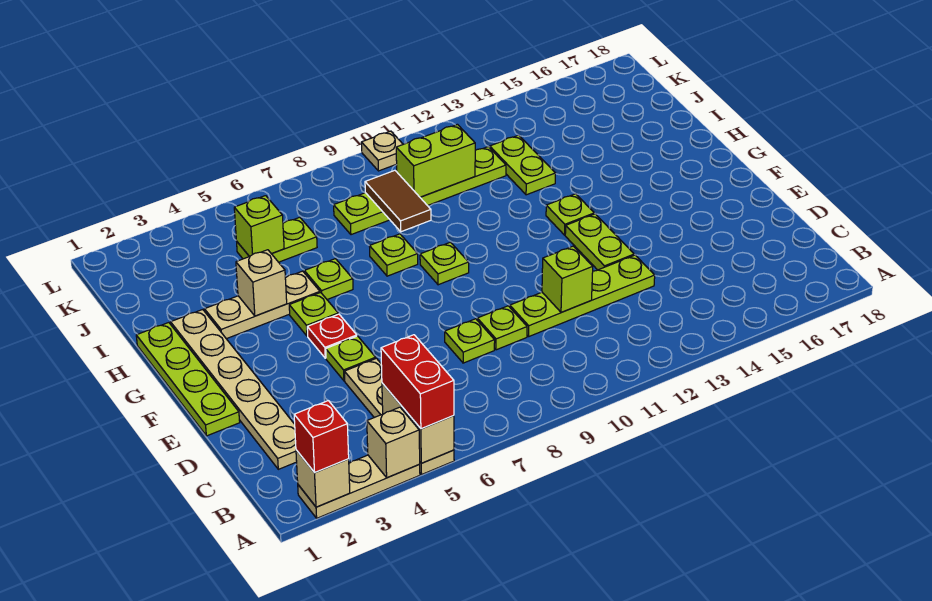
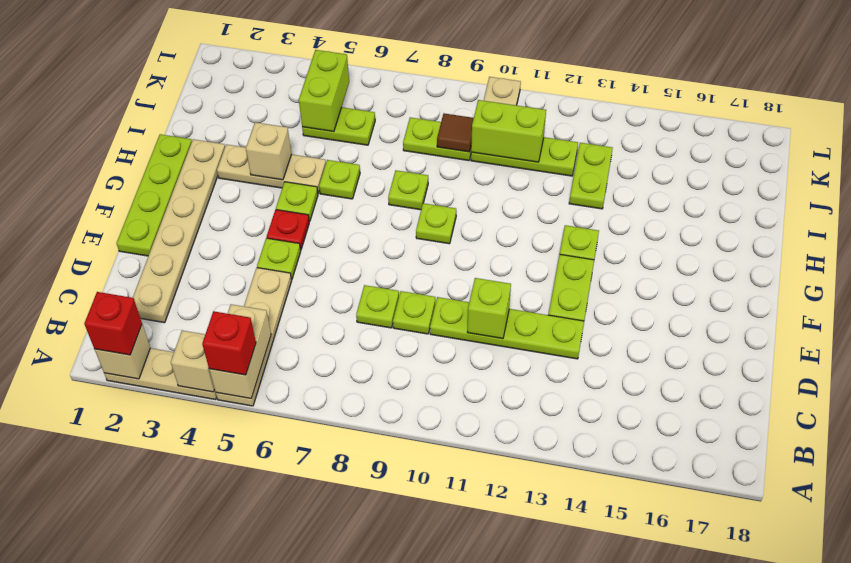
red brick A5:B5 level 3 -> red brick A5 level 3
brown tile I9:J9 level 2 -> brown tile J9 level 2
lime brick J5 level 2 -> lime brick J5:K5 level 2

